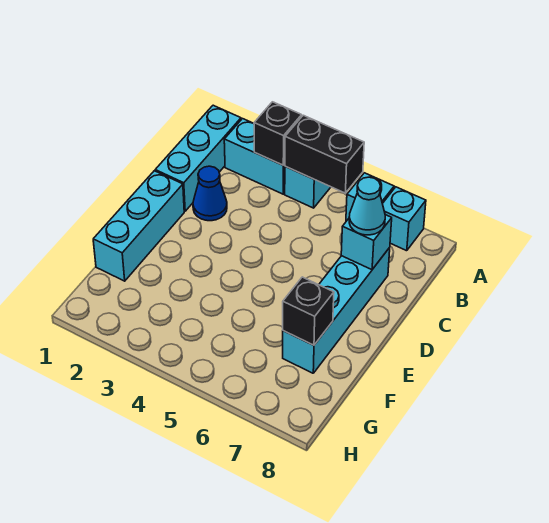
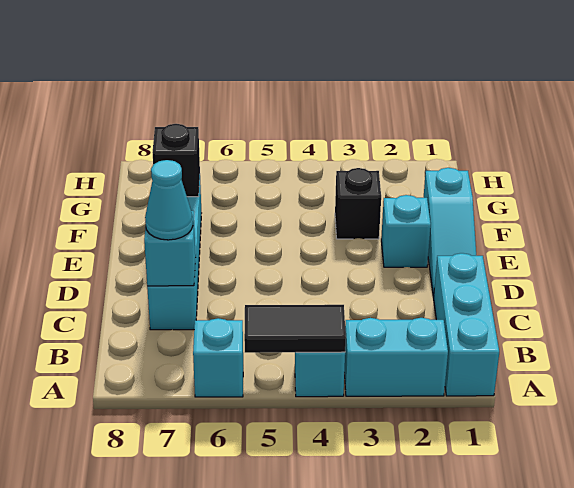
black brick A3 level 2 -> black brick F3 level 1
black brick A4:A5 level 2 -> black tile A4:A5 level 2
cyan brick A7 level 1 -> cyan brick E2 level 1
blue cone C2 level 1 -> none
cyan brick D1:F1 level 1 -> cyan slope D1:F1 level 1 top F

